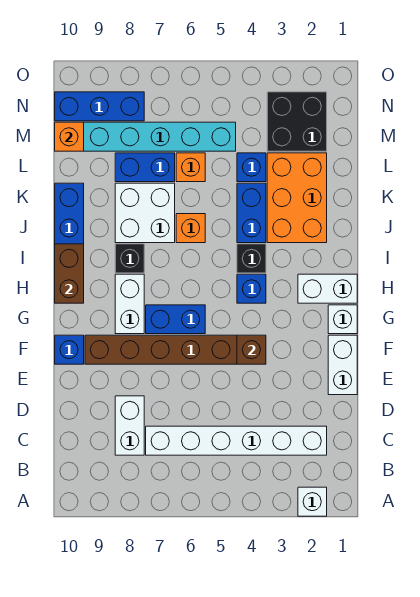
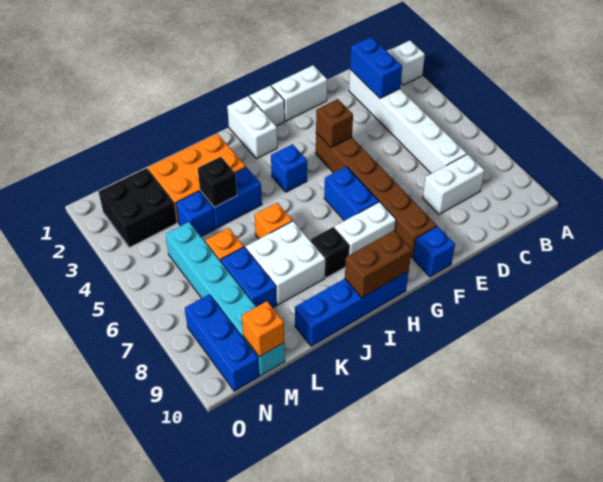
none -> blue brick C2:C3 level 2
black brick I4 level 1 -> black brick K4 level 2

